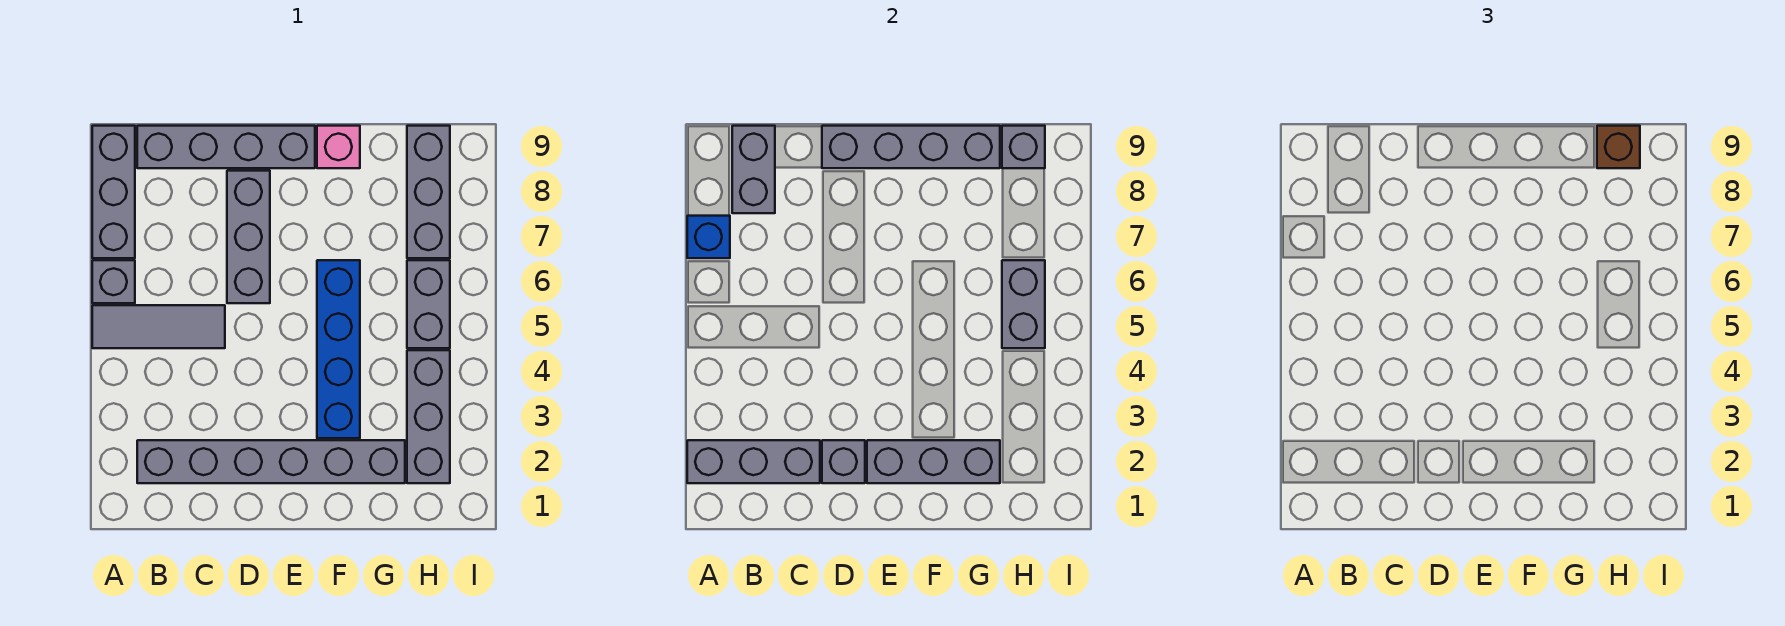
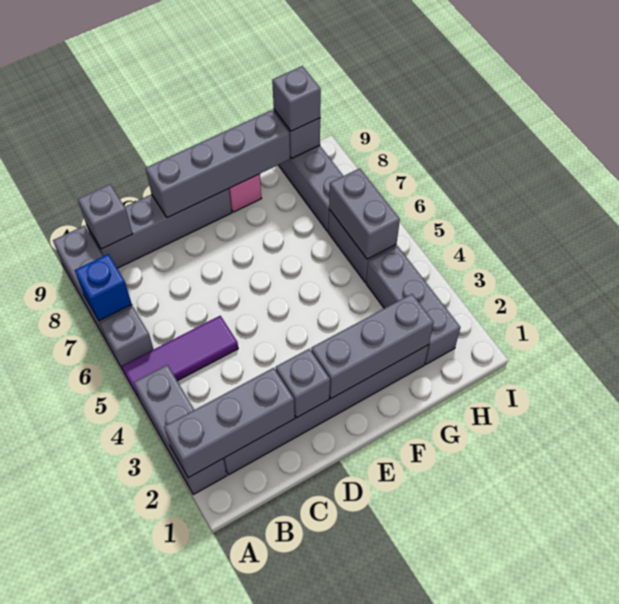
grey tile A5:C5 level 1 -> purple tile A5:C5 level 1
grey brick B8:B9 level 2 -> grey brick B9 level 2
grey brick D6:D8 level 1 -> grey brick A2:A4 level 1
blue brick F3:F6 level 1 -> none
brown brick H9 level 3 -> grey brick H9 level 3

